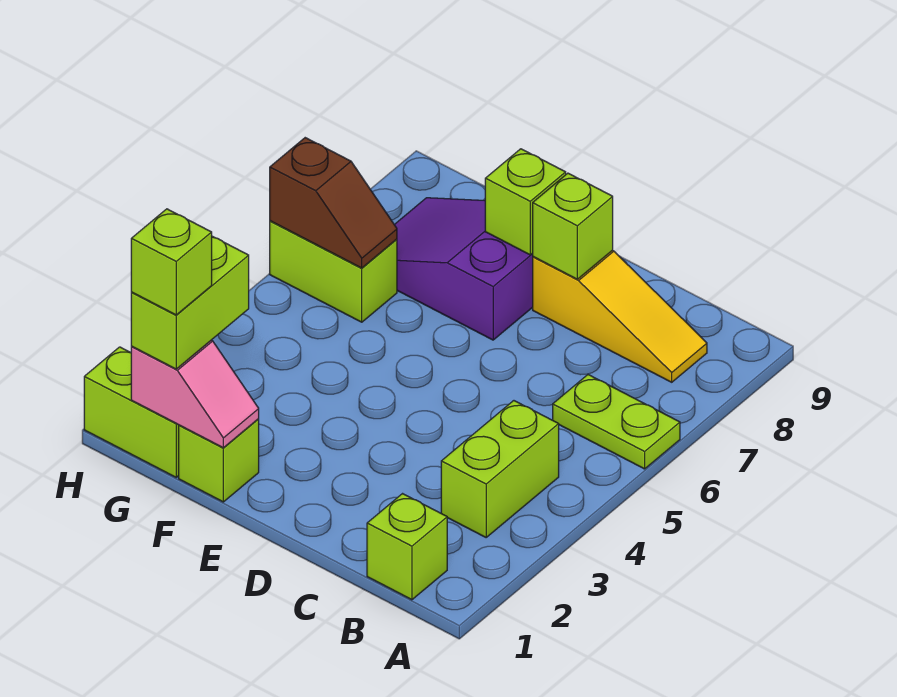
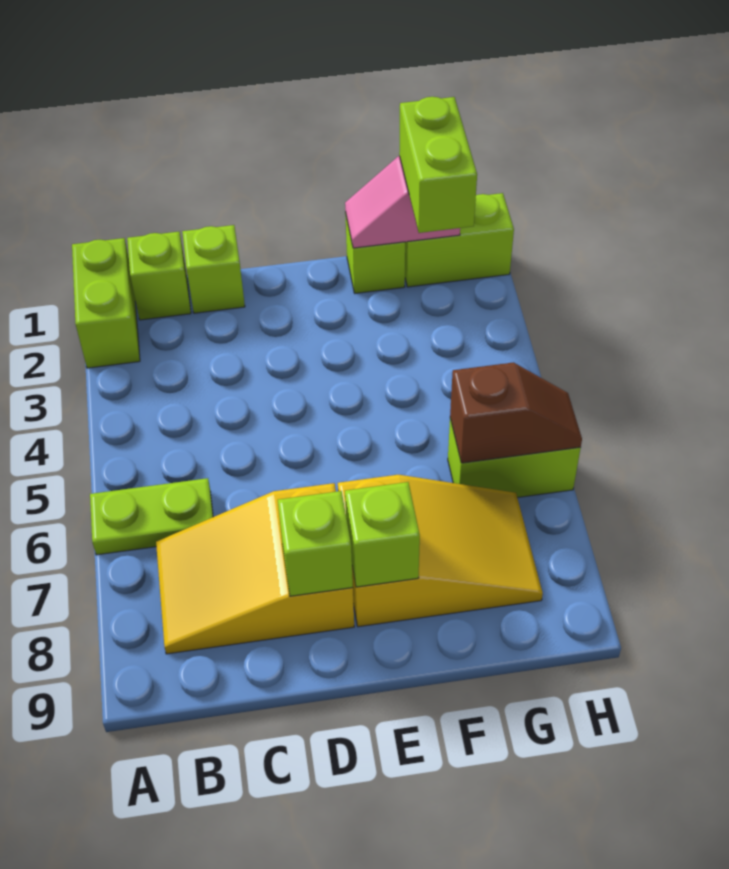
lime brick B3:B4 level 1 -> lime brick A1:A2 level 1
yellow slope B8:D8 level 1 top D -> yellow slope B7:D8 level 1 top D
purple slope E7:G8 level 1 top E -> yellow slope E7:G8 level 1 top E
lime brick G1 level 4 -> lime brick C1 level 1
brown slope G6:H6 level 2 top H -> brown slope G6:H6 level 2 top G

